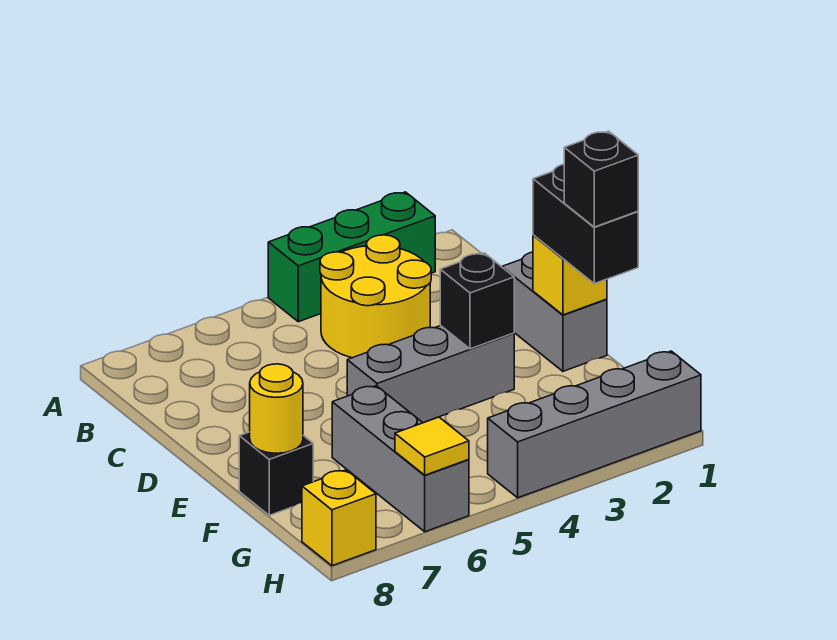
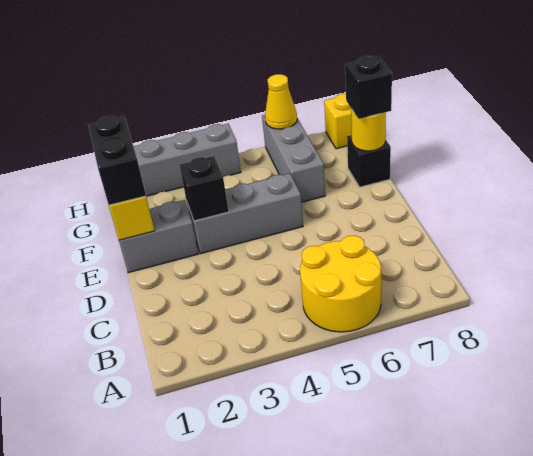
green brick A2:A4 level 1 -> none
yellow round brick B3:C4 level 1 -> yellow round brick A5:B6 level 1
grey brick D1:E1 level 1 -> grey brick E1:E2 level 1
black brick F1 level 4 -> black brick F8 level 3
yellow tile H6 level 2 -> yellow cone H6 level 2

